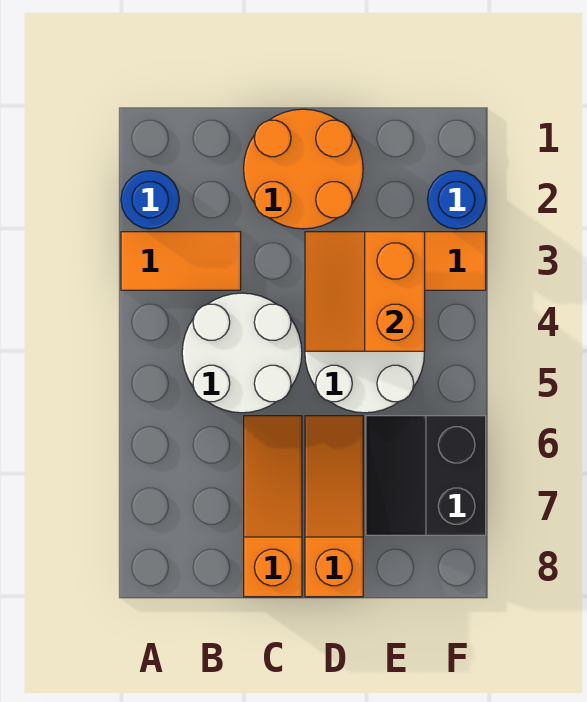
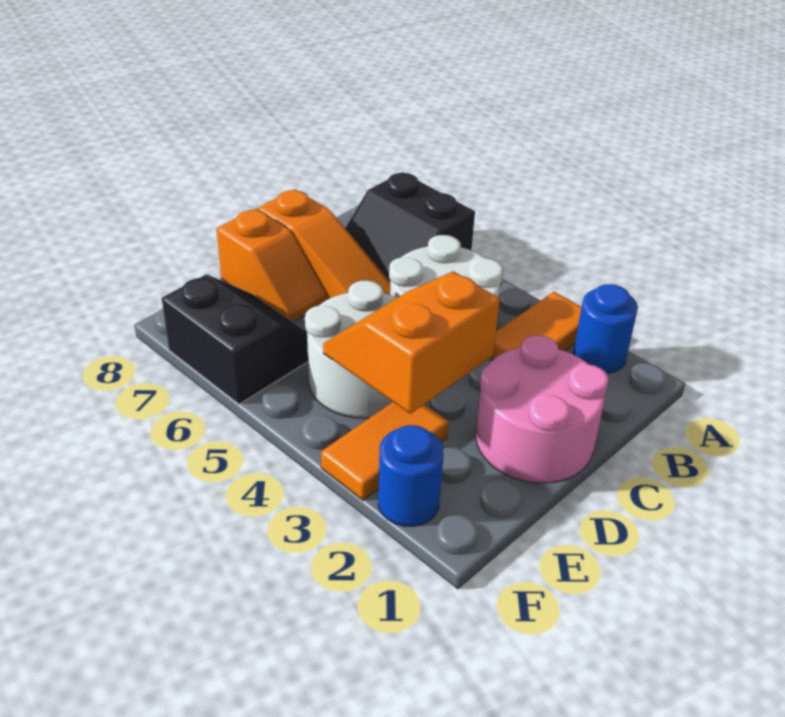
none -> black slope A6:B7 level 1 top A
orange round brick C1:D2 level 1 -> pink round brick C1:D2 level 1
orange slope D3:E4 level 2 top E -> orange slope D3:E4 level 2 top 3
orange slope D6:D8 level 1 top 8 -> orange slope D7:D8 level 1 top 8

